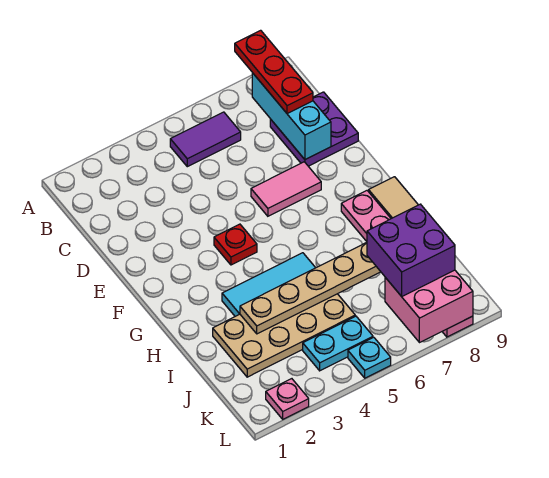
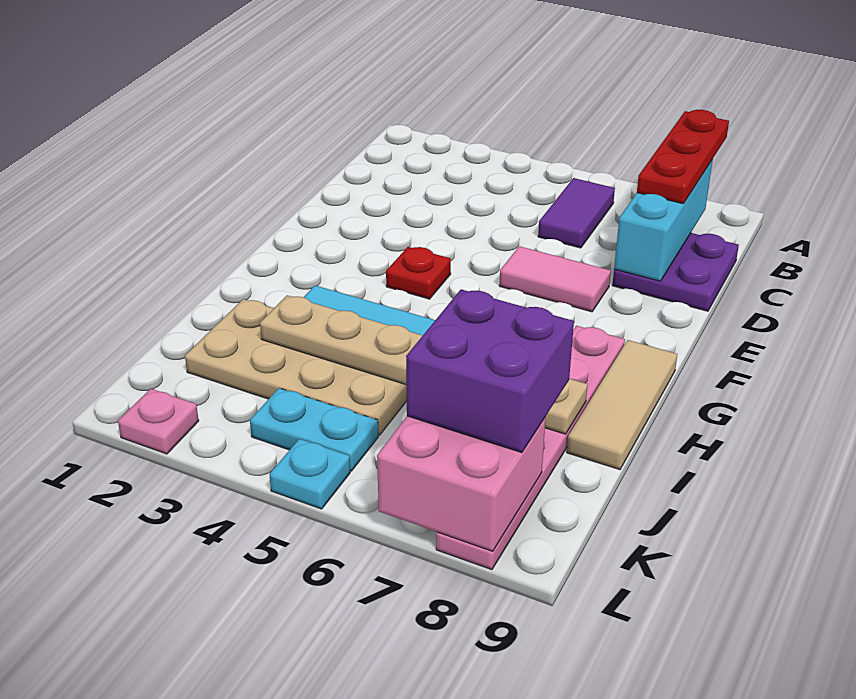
purple tile B5:B6 level 1 -> purple tile B6:C6 level 1

